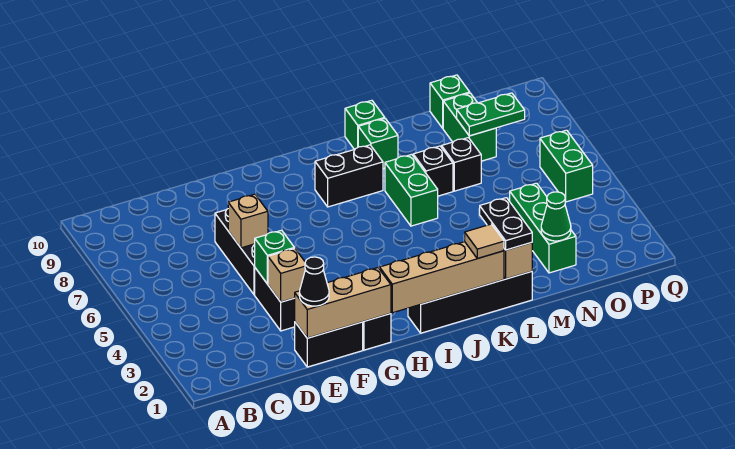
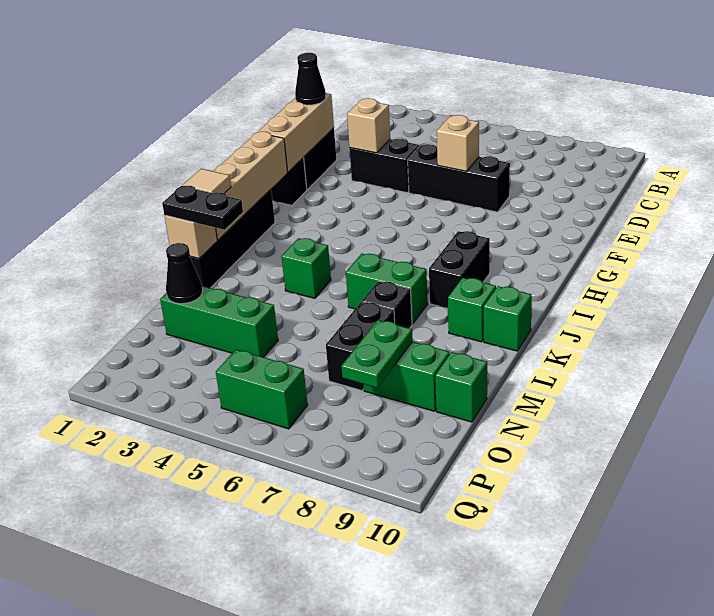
green brick E4 level 2 -> green brick K4 level 1
black brick M7 level 1 -> black brick M7:N7 level 1
green cone N2 level 2 -> black cone N2 level 2

